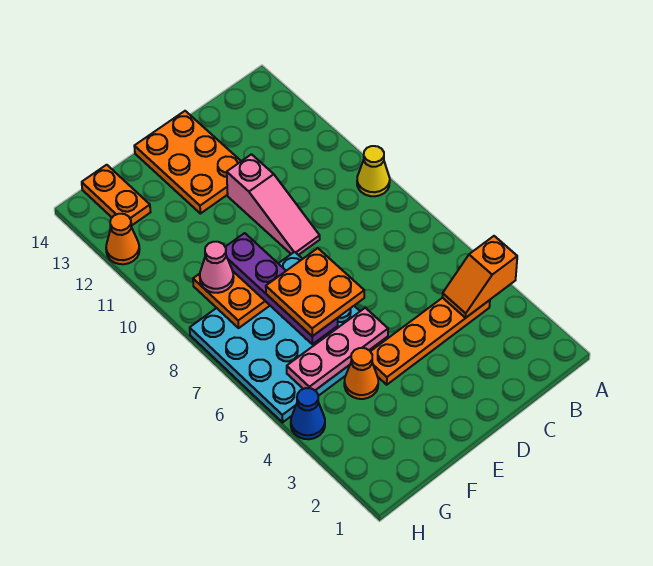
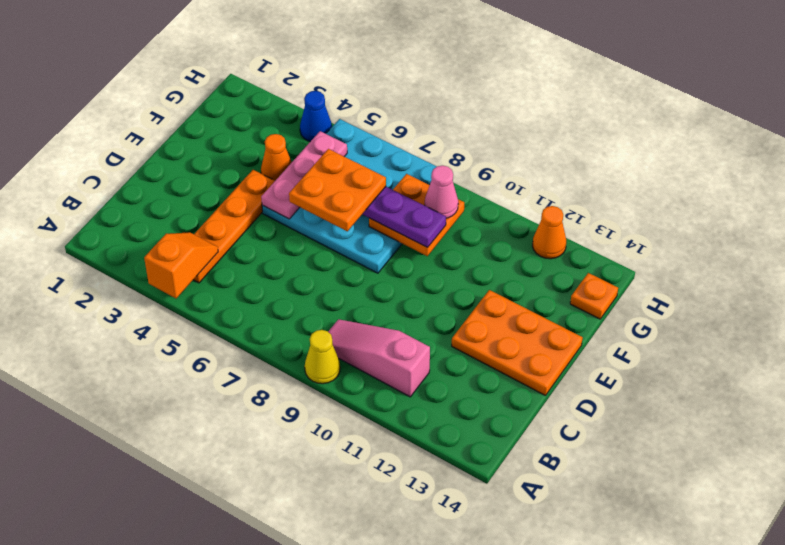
pink slope D9:D11 level 1 top 11 -> pink slope B9:B11 level 1 top 11
orange plate G13:G14 level 1 -> orange plate G14 level 1

